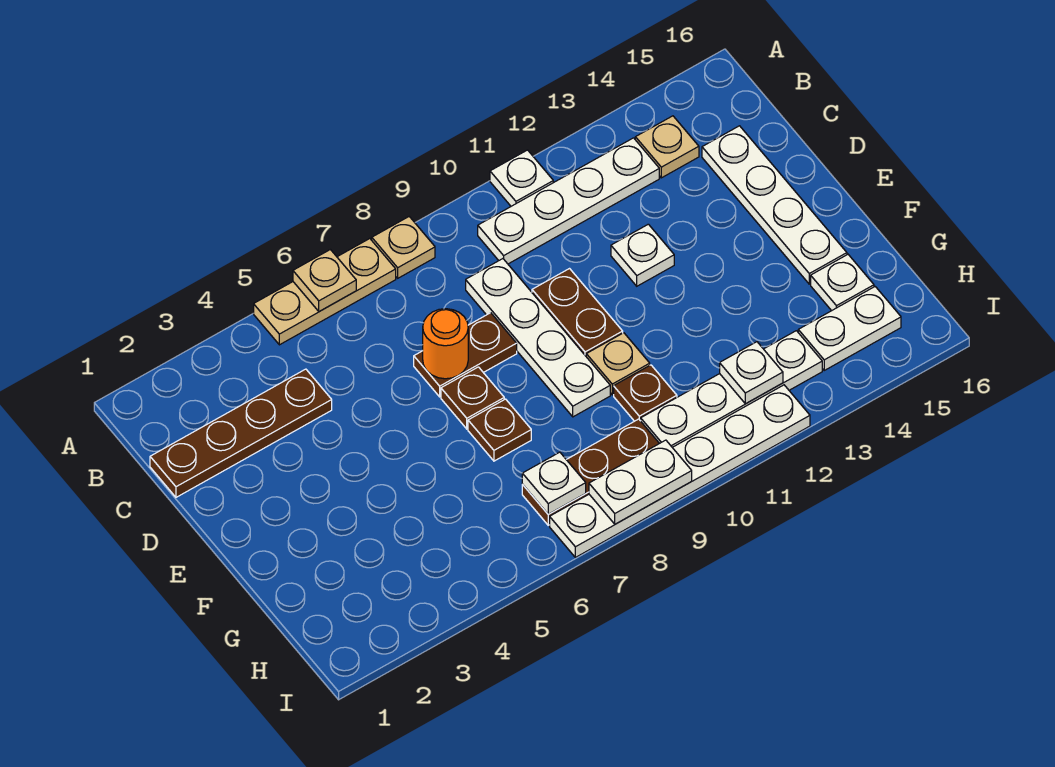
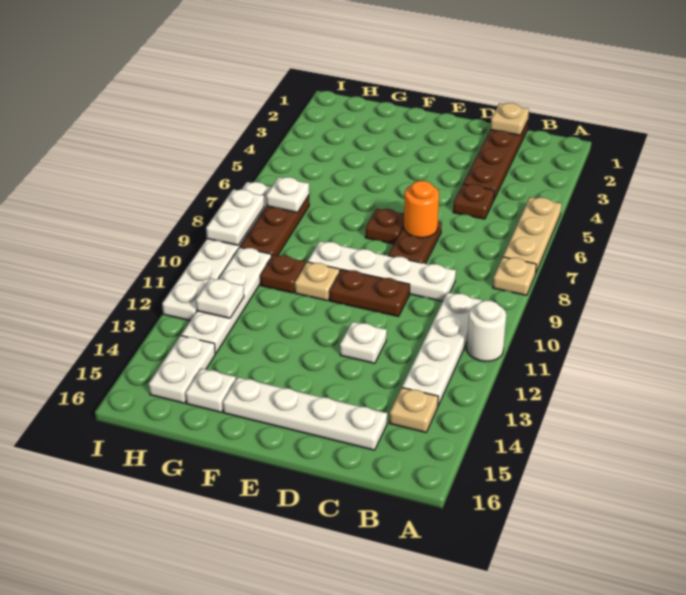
tan plate A6 level 2 -> tan plate C1 level 2
white plate A11 level 1 -> white round brick A11 level 1
brown plate F7 level 1 -> brown plate C5 level 1

